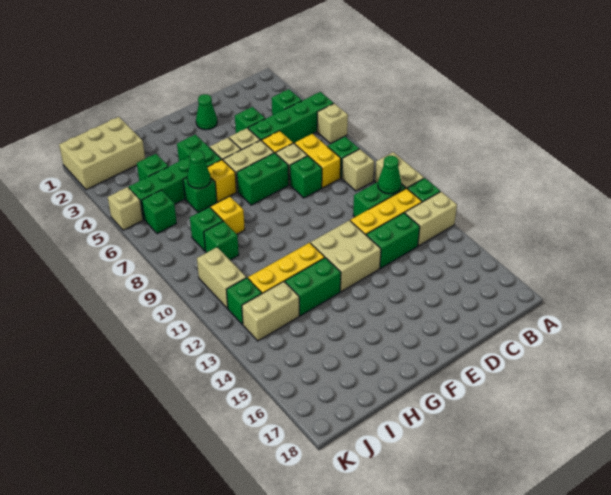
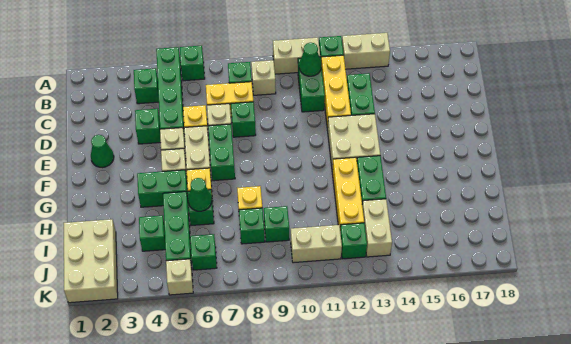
tan brick A6 level 1 -> green brick A6 level 1
tan brick A13:B13 level 1 -> tan brick A13:A14 level 1

